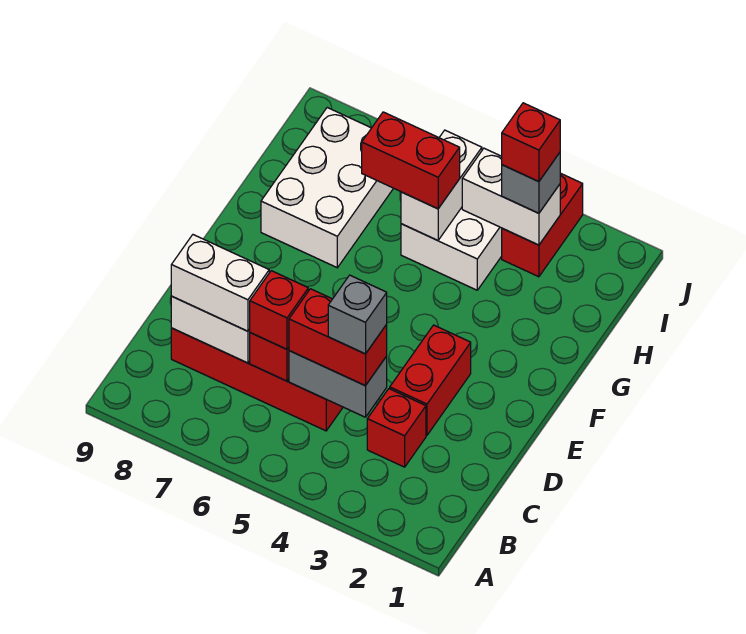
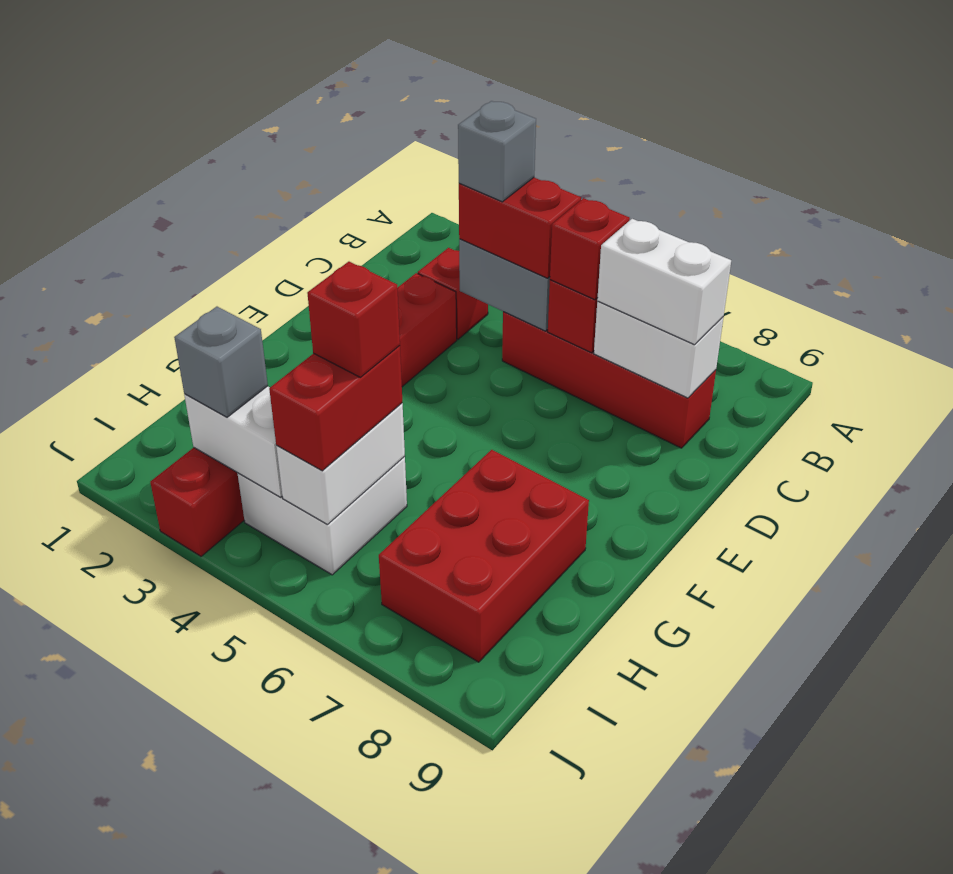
white brick G7:I8 level 1 -> red brick G7:I8 level 1
red brick H5:H6 level 3 -> red brick H5:I5 level 3
red brick I3 level 4 -> red brick H5 level 4

